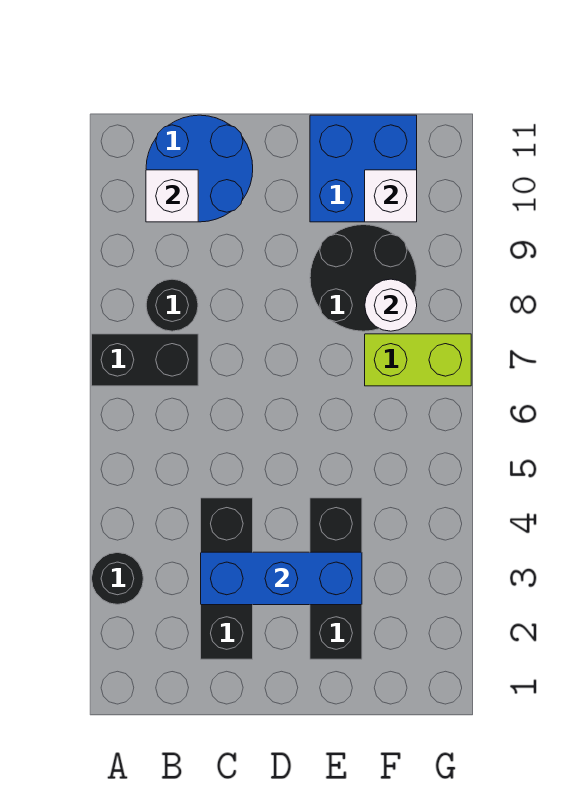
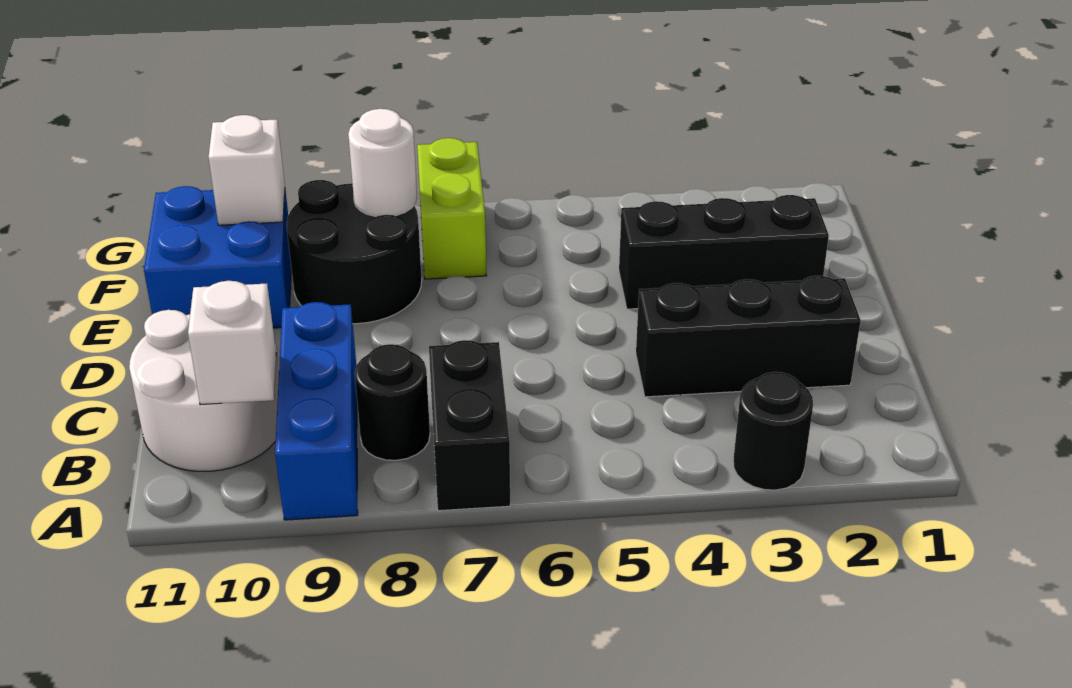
blue round brick B10:C11 level 1 -> white round brick B10:C11 level 1
blue brick C3:E3 level 2 -> blue brick A9:C9 level 1

